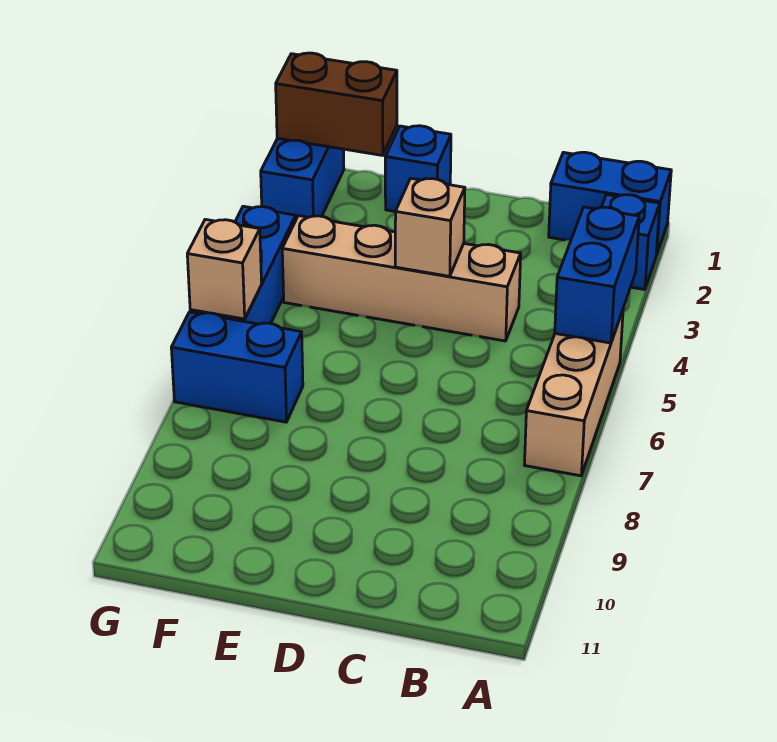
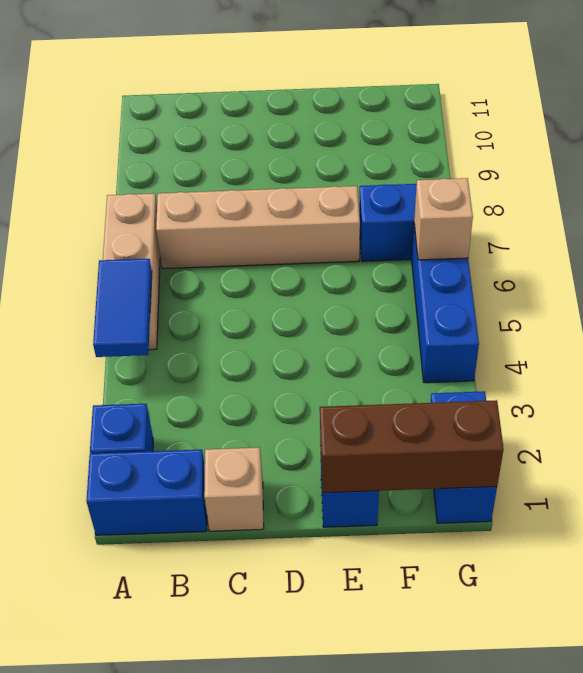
blue brick A4:A5 level 2 -> blue tile A4:A5 level 2
tan brick C4:F4 level 1 -> tan brick B7:E7 level 1
tan brick D4 level 2 -> tan brick C1 level 1
brown brick F1:G1 level 2 -> brown brick E1:G1 level 2

